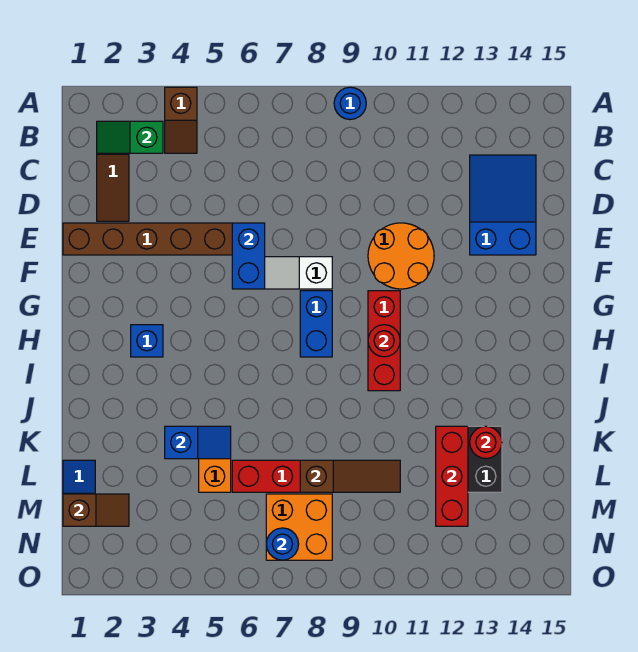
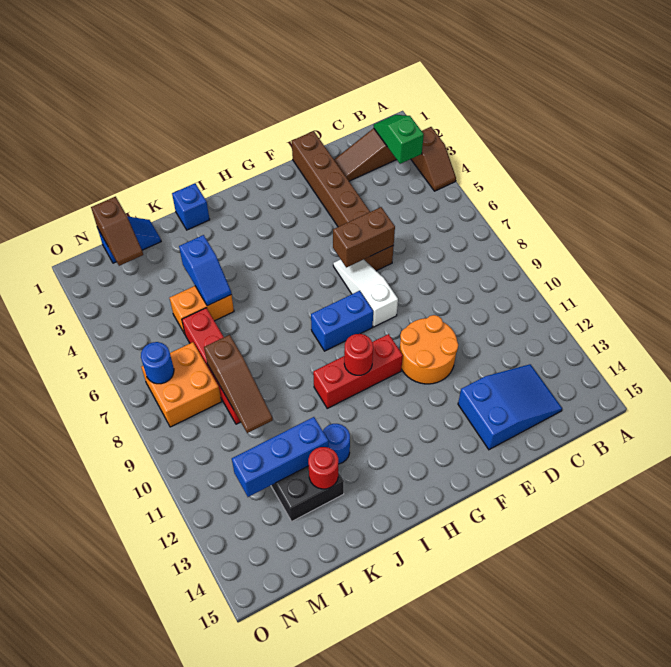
brown slope A4:B4 level 1 top A -> brown slope A3:A4 level 1 top 3
blue round brick A9 level 1 -> blue round brick J12 level 1
blue brick E6:F6 level 2 -> brown brick E6:F6 level 2
blue brick H3 level 1 -> blue brick J1 level 1
red brick K12:M12 level 2 -> blue brick K12:M12 level 2

